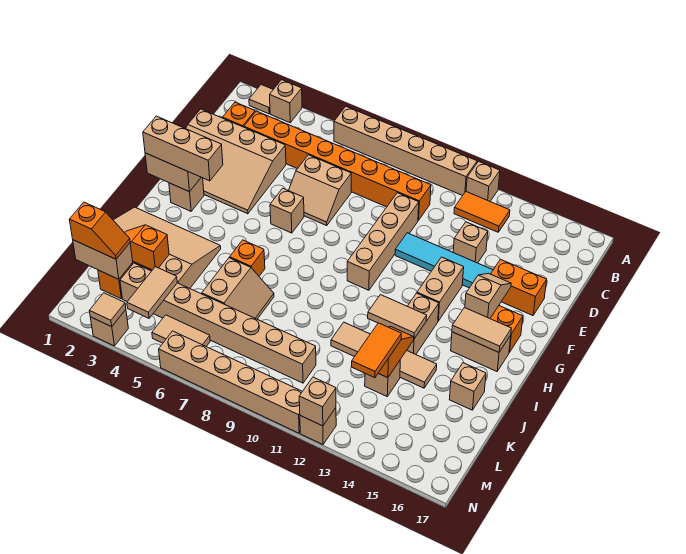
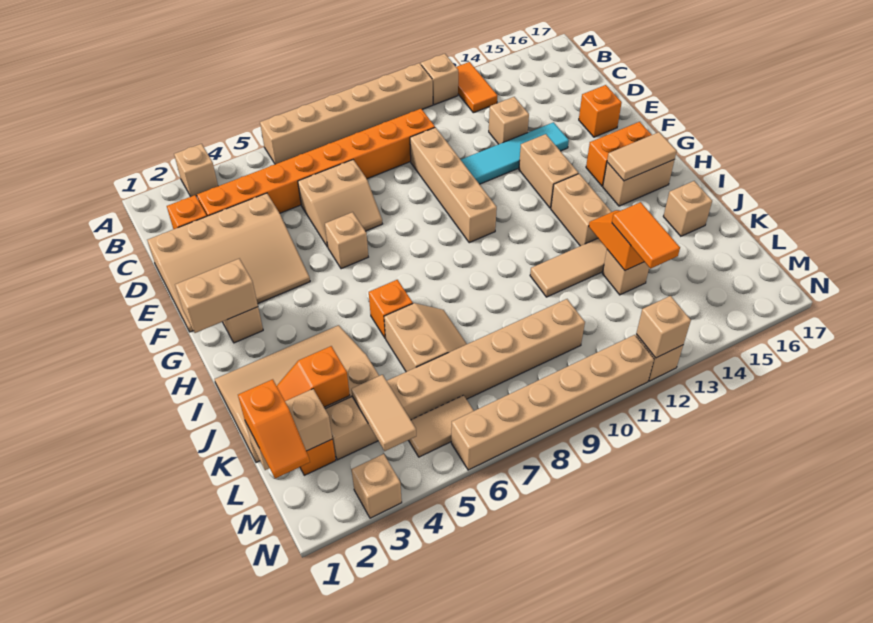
tan tile A2 level 1 -> none
orange tile B12:B13 level 1 -> orange tile A13:B13 level 1
orange brick E15:E16 level 1 -> orange brick E16 level 1
tan slope F15:G15 level 2 top G -> none
tan brick G1:G3 level 3 -> none
tan tile I12:I13 level 2 -> none
orange slope L1:L2 level 3 top 1 -> orange slope L1:M1 level 3 top L
tan tile N3 level 2 -> none

